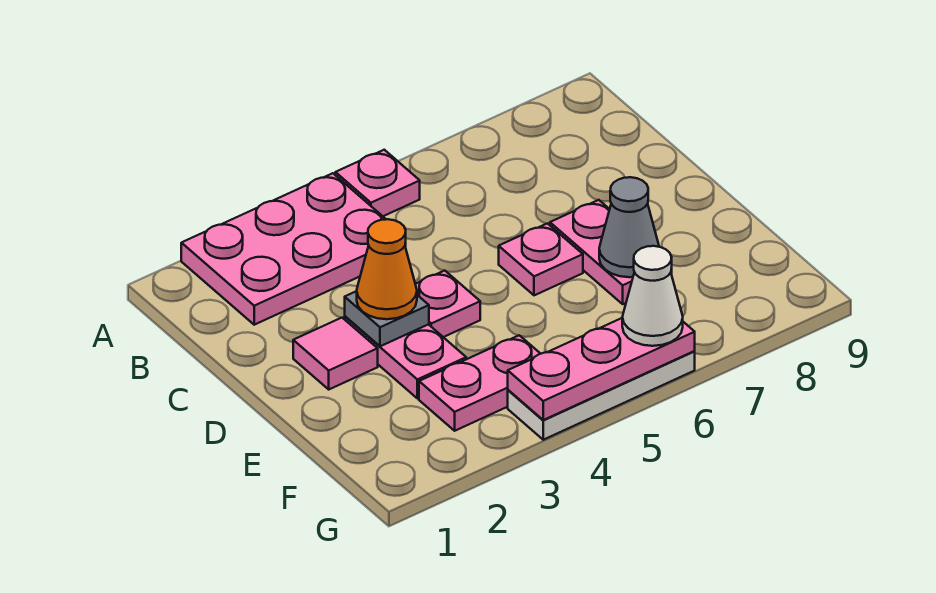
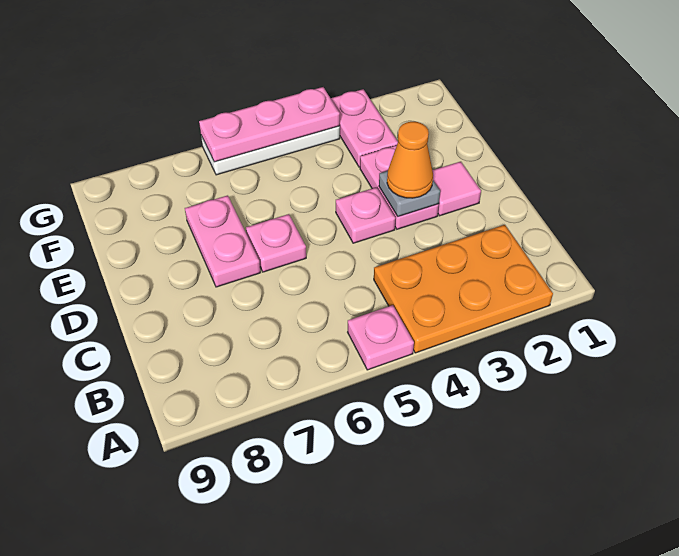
pink plate A2:B4 level 1 -> orange plate A2:B4 level 1
grey cone E7 level 2 -> none
pink plate F3:F4 level 1 -> pink plate F3:G3 level 1
white cone G6 level 3 -> none

